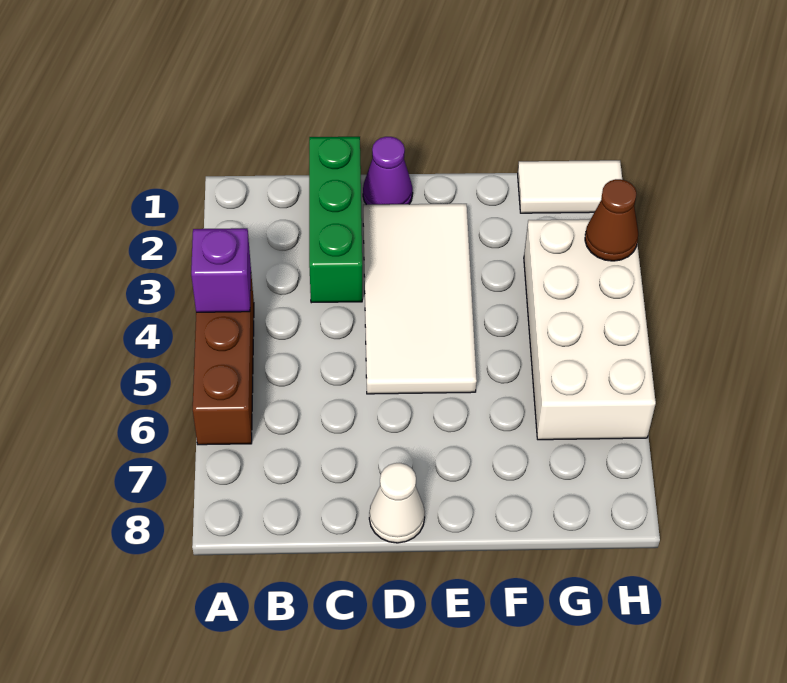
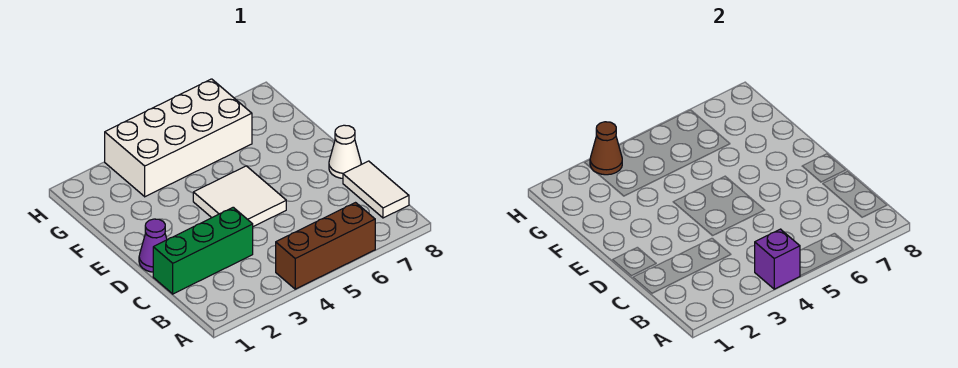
white tile D2:E5 level 1 -> white tile D4:E5 level 1
white tile G1:H1 level 1 -> white tile B8:C8 level 1

